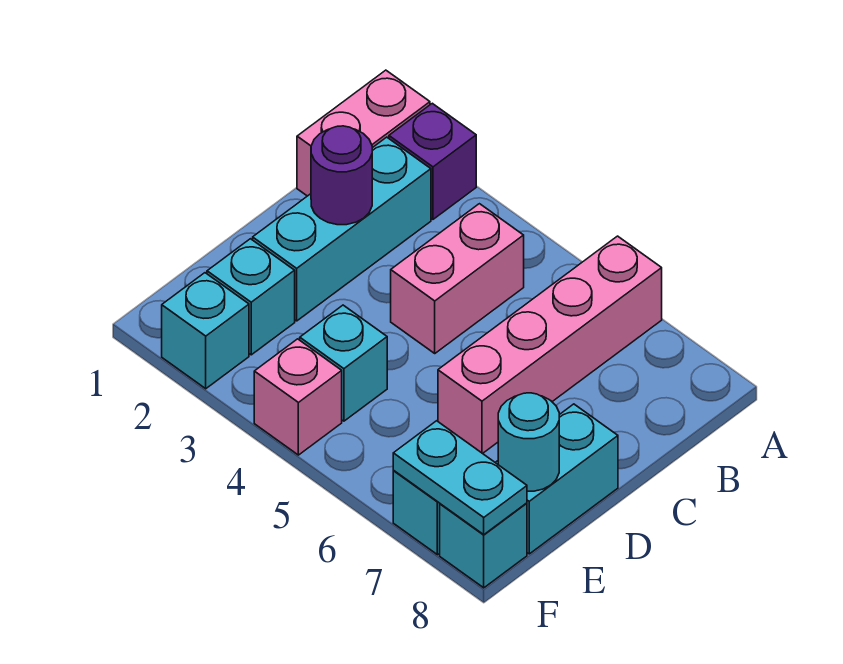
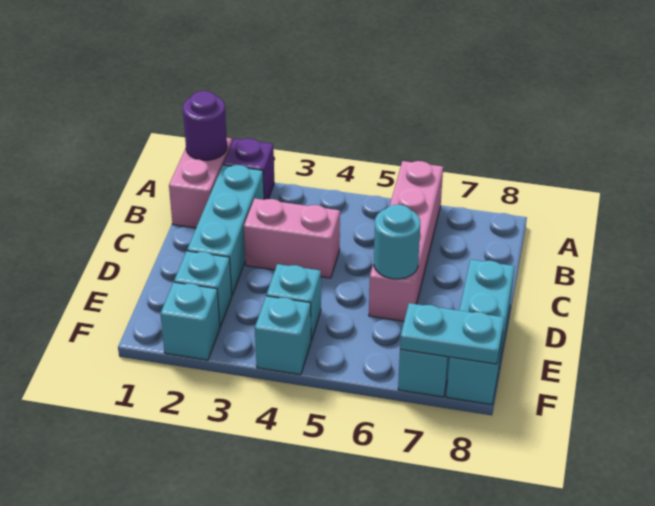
pink brick B4:C4 level 1 -> pink brick C3:C4 level 1
purple round brick C2 level 2 -> purple round brick A1 level 2
cyan round brick E8 level 2 -> cyan round brick D6 level 2
pink brick F4 level 1 -> cyan brick F4 level 1

